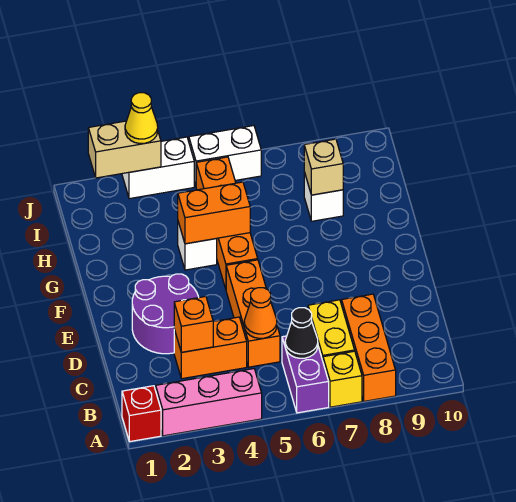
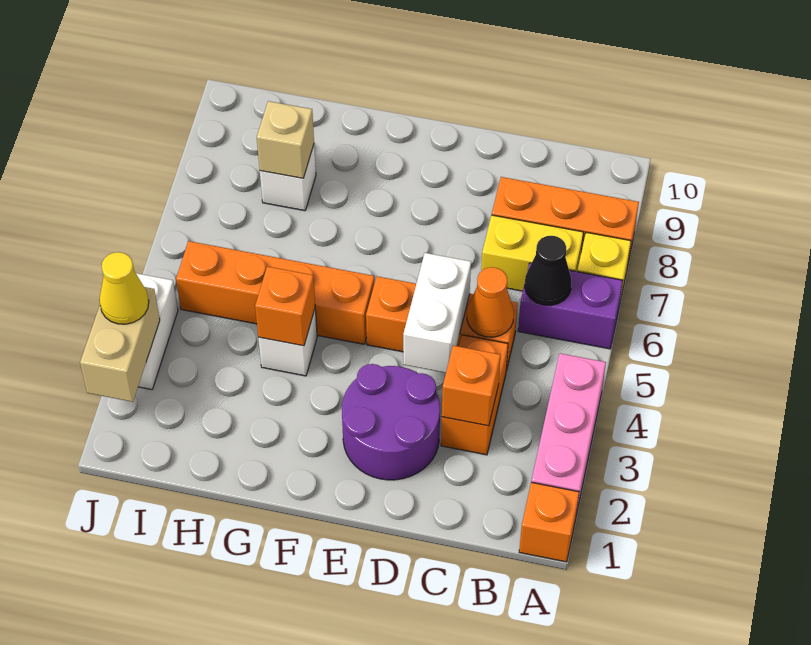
red brick A1 level 1 -> orange brick A1 level 1
orange brick G4:G5 level 2 -> orange brick G4 level 2
white brick J5:J6 level 1 -> white brick D4:D5 level 2

